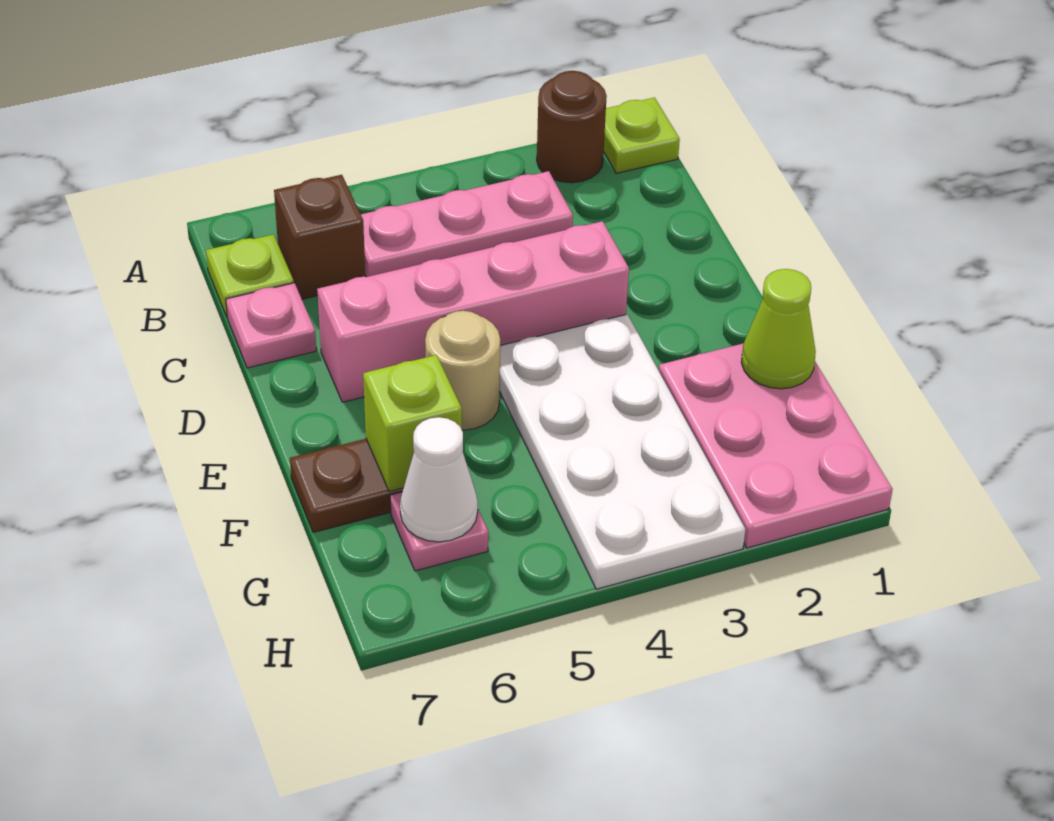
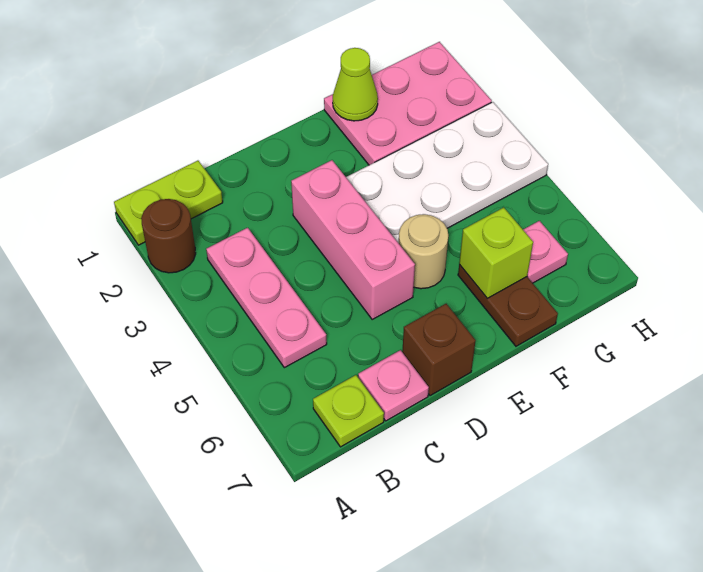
lime plate A1 level 1 -> lime plate A1:B1 level 1
brown brick B6 level 1 -> brown brick D7 level 1
pink brick D3:D6 level 1 -> pink brick D3:D5 level 1
white cone G6 level 2 -> none

